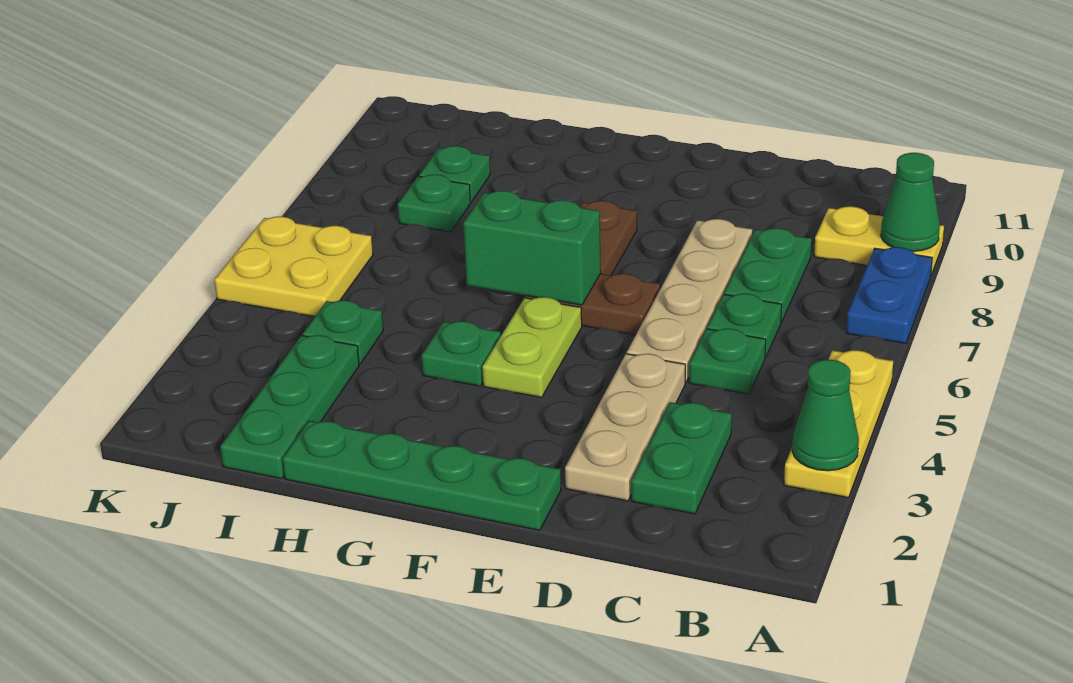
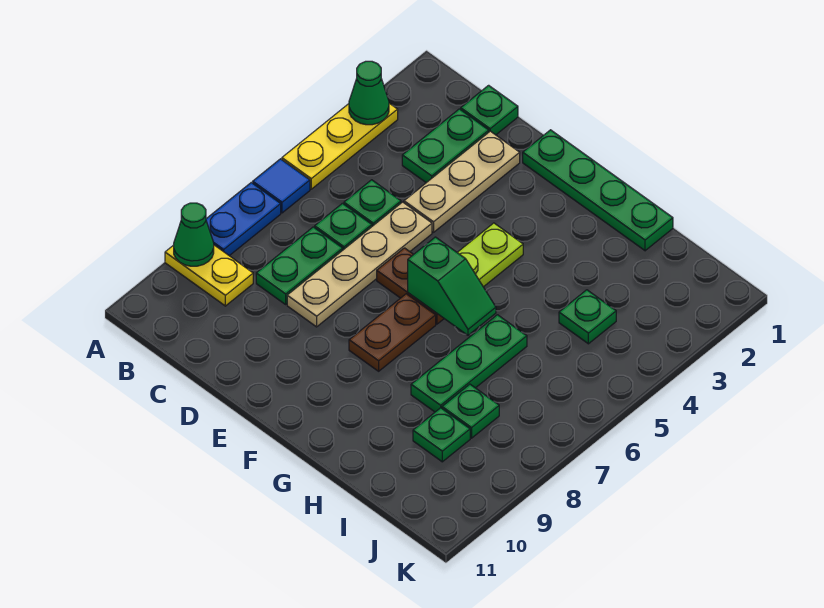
none -> blue tile A6 level 1
green brick F6:G6 level 2 -> green slope F6:G6 level 2 top F
green plate G4 level 1 -> green plate C1 level 1
green plate I1:I3 level 1 -> green plate H6:H8 level 1
yellow plate J5:K6 level 1 -> none

